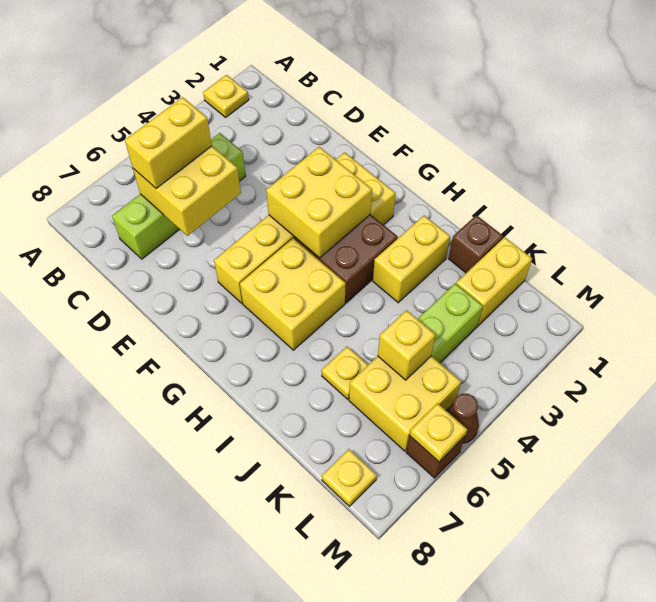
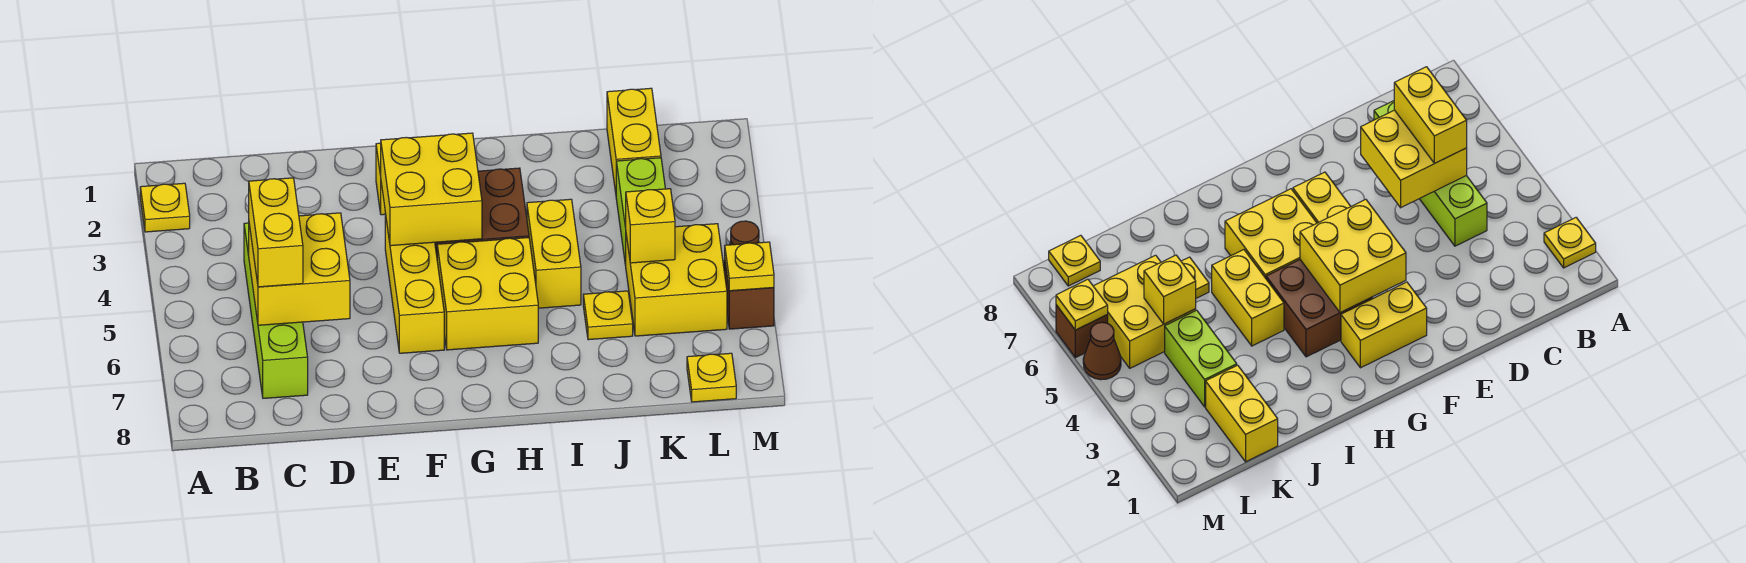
yellow brick I2:I3 level 1 -> yellow brick I4:I5 level 1
brown brick J1 level 1 -> none

